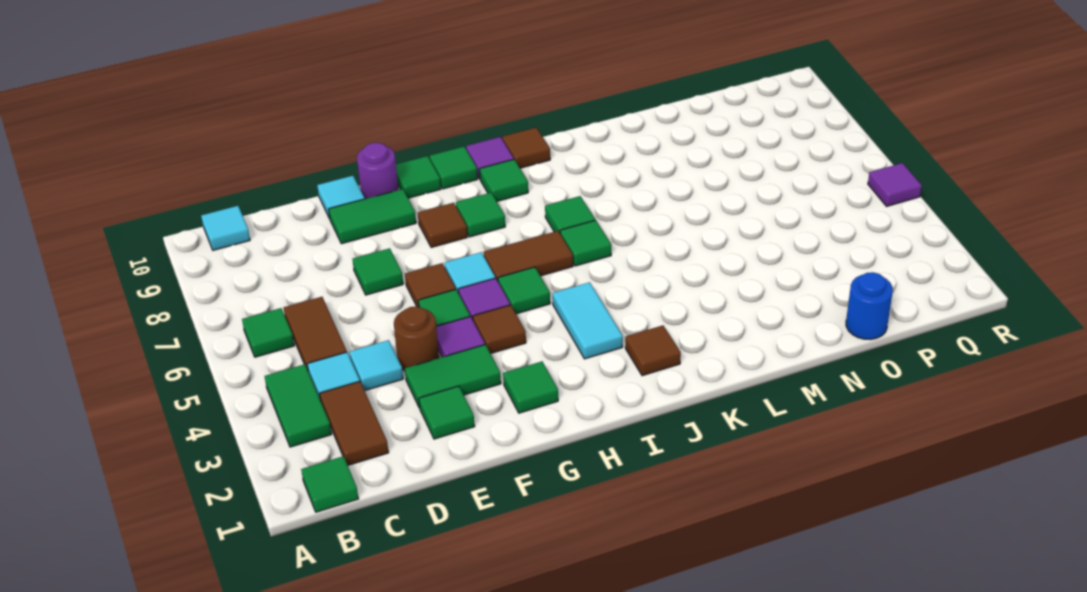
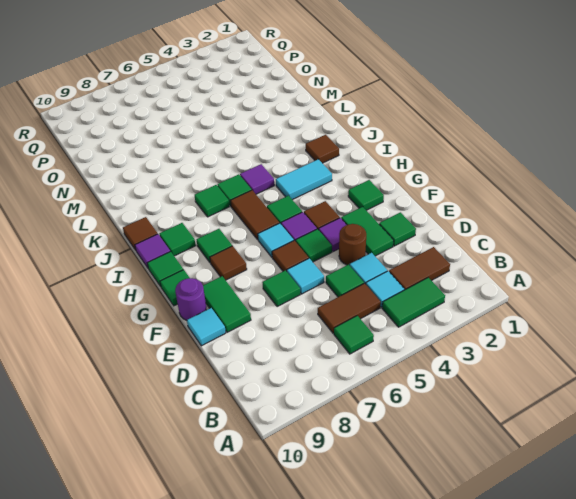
green tile B1 level 1 -> green tile D5 level 1
cyan tile B10 level 1 -> cyan tile E6 level 1
blue round brick O1 level 1 -> none
purple tile R5 level 1 -> purple tile J5 level 1

